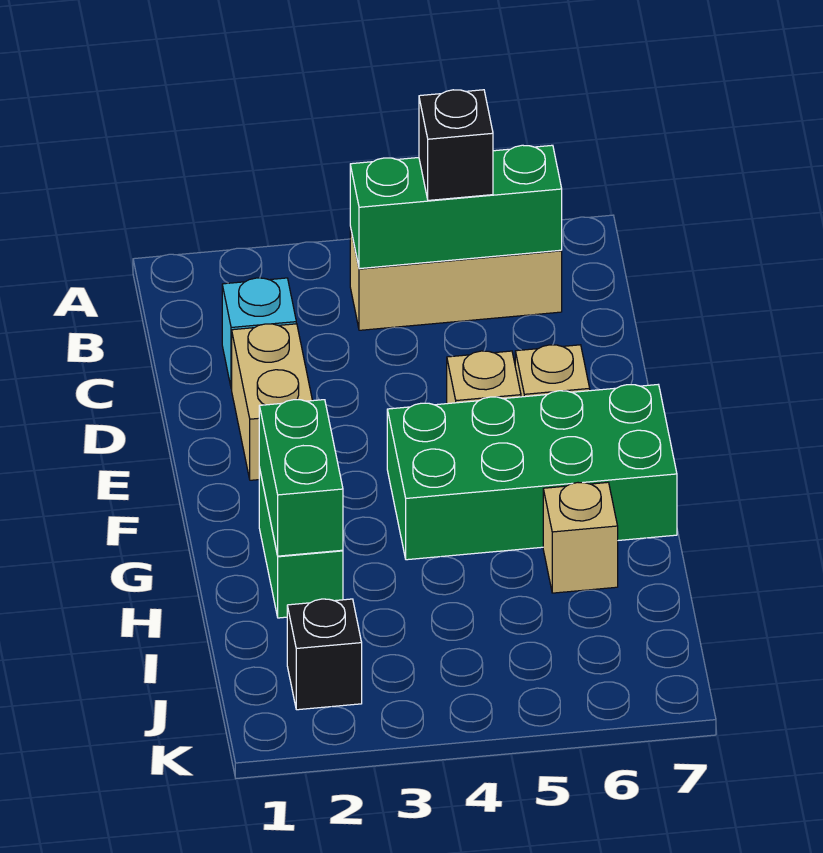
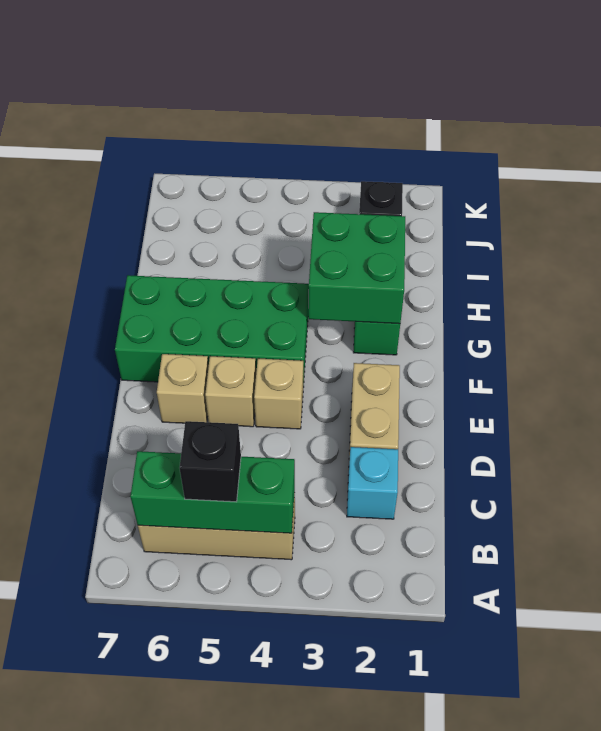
green brick G2:H2 level 2 -> green brick G2:H3 level 2
tan brick H6 level 1 -> tan brick E4 level 1

